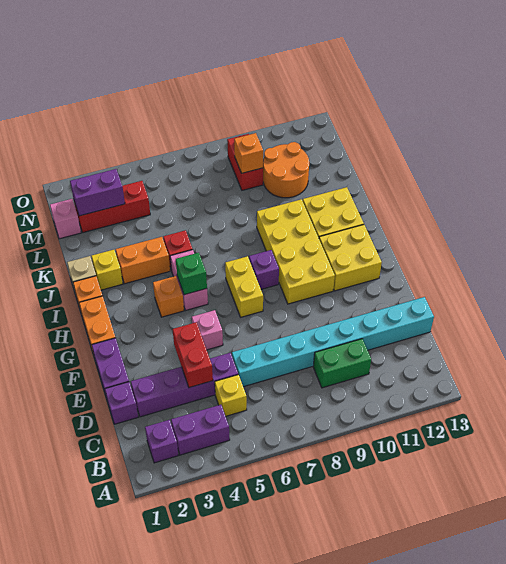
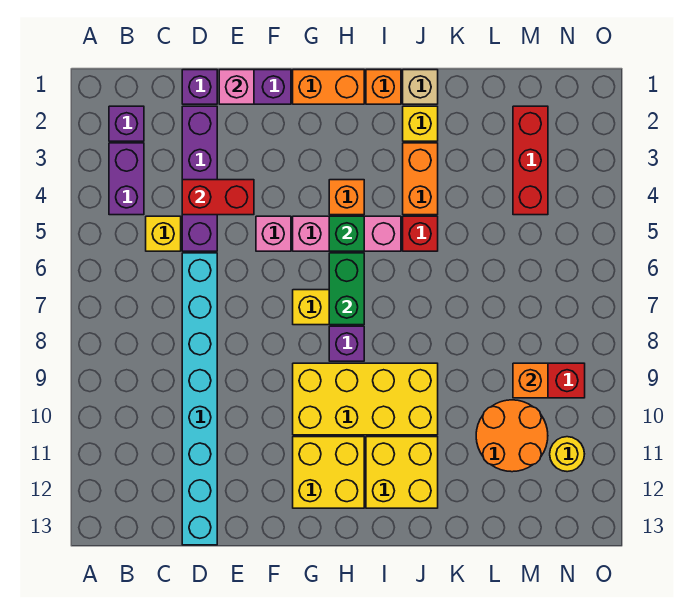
green brick C9:C10 level 1 -> green brick H6:H7 level 2
pink brick H5:I5 level 1 -> pink brick G5:I5 level 1
pink brick M1 level 1 -> pink brick E1 level 2
purple brick M2:M3 level 2 -> none
none -> yellow round brick N11 level 1

